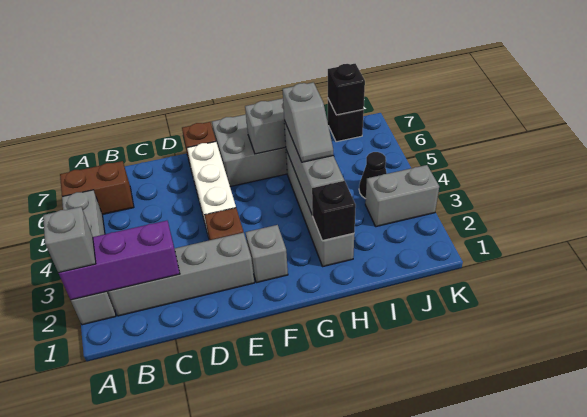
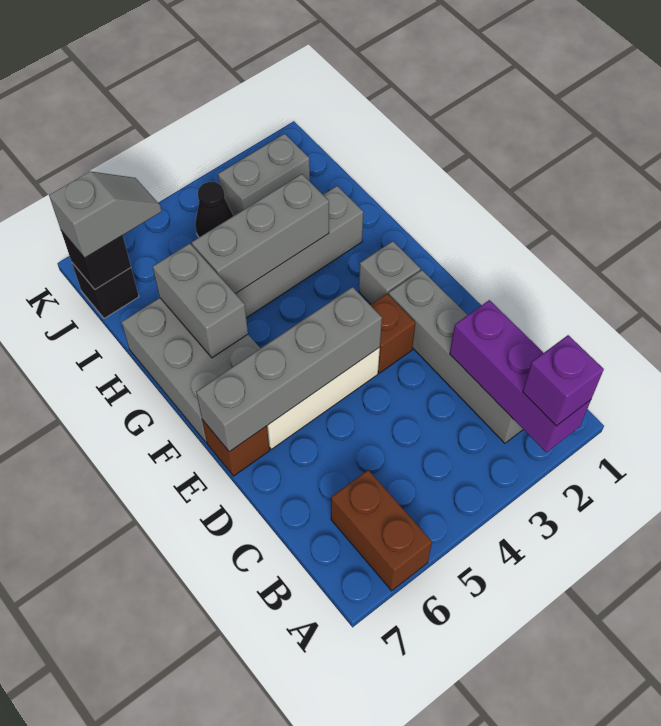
grey brick A2:A5 level 1 -> grey brick E4:E7 level 2
grey brick A2 level 3 -> purple brick A2 level 3
black brick H2 level 2 -> none
grey slope H4:H5 level 3 top 5 -> grey slope J6:J7 level 3 top 7
grey brick J3:K3 level 1 -> grey brick J2:J3 level 1

